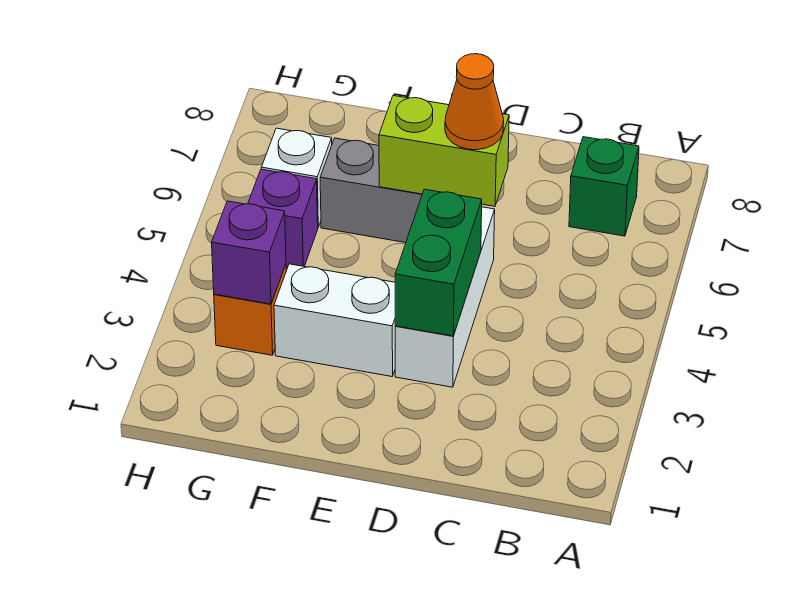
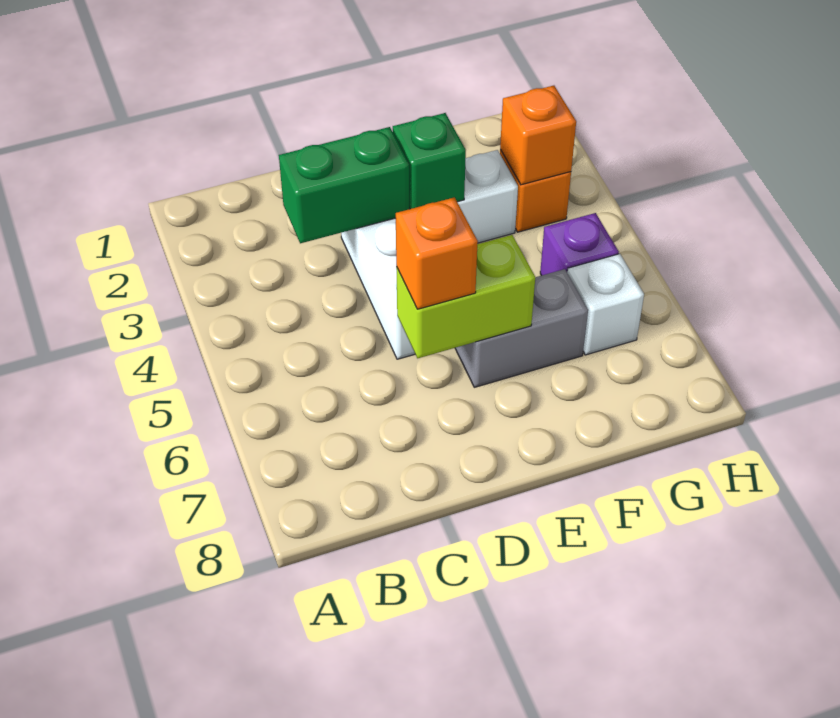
green brick B7 level 1 -> green brick E3 level 2
green brick D3:D4 level 2 -> green brick C3:D3 level 2
orange cone D6 level 3 -> orange brick D6 level 3
purple brick G3 level 2 -> orange brick G3 level 2

